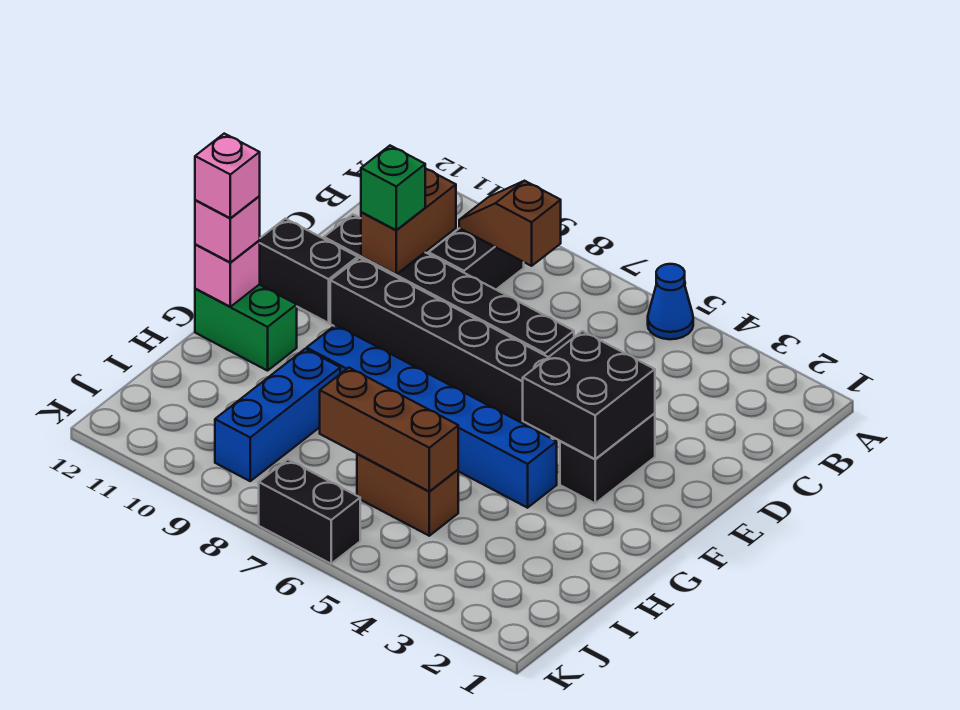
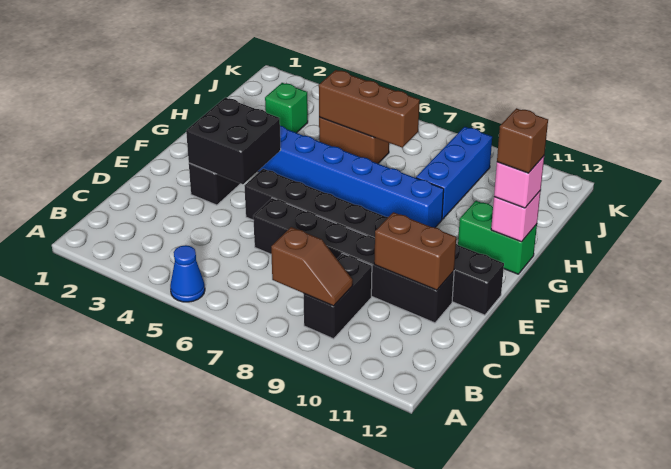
brown brick C10:D10 level 2 -> brown brick D10:D11 level 2
green brick D10 level 3 -> green brick I3 level 1
pink brick G12 level 4 -> brown brick G12 level 4
black brick K6:K7 level 1 -> none

